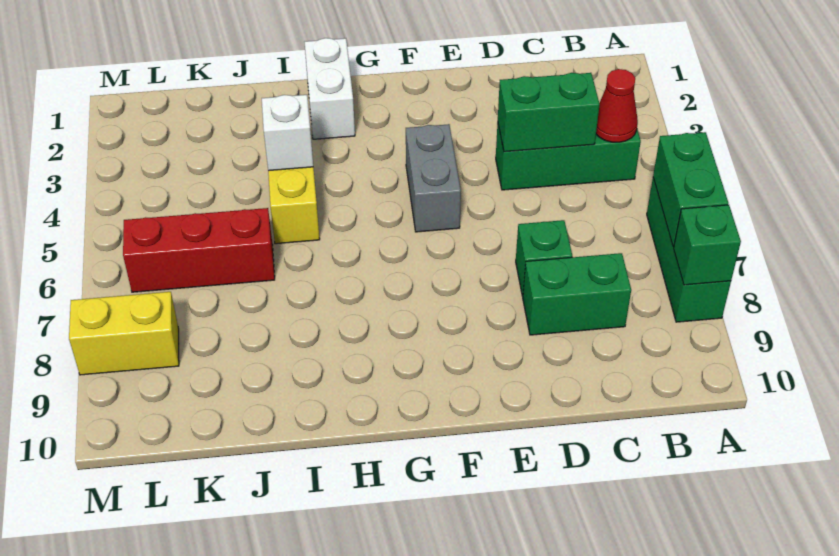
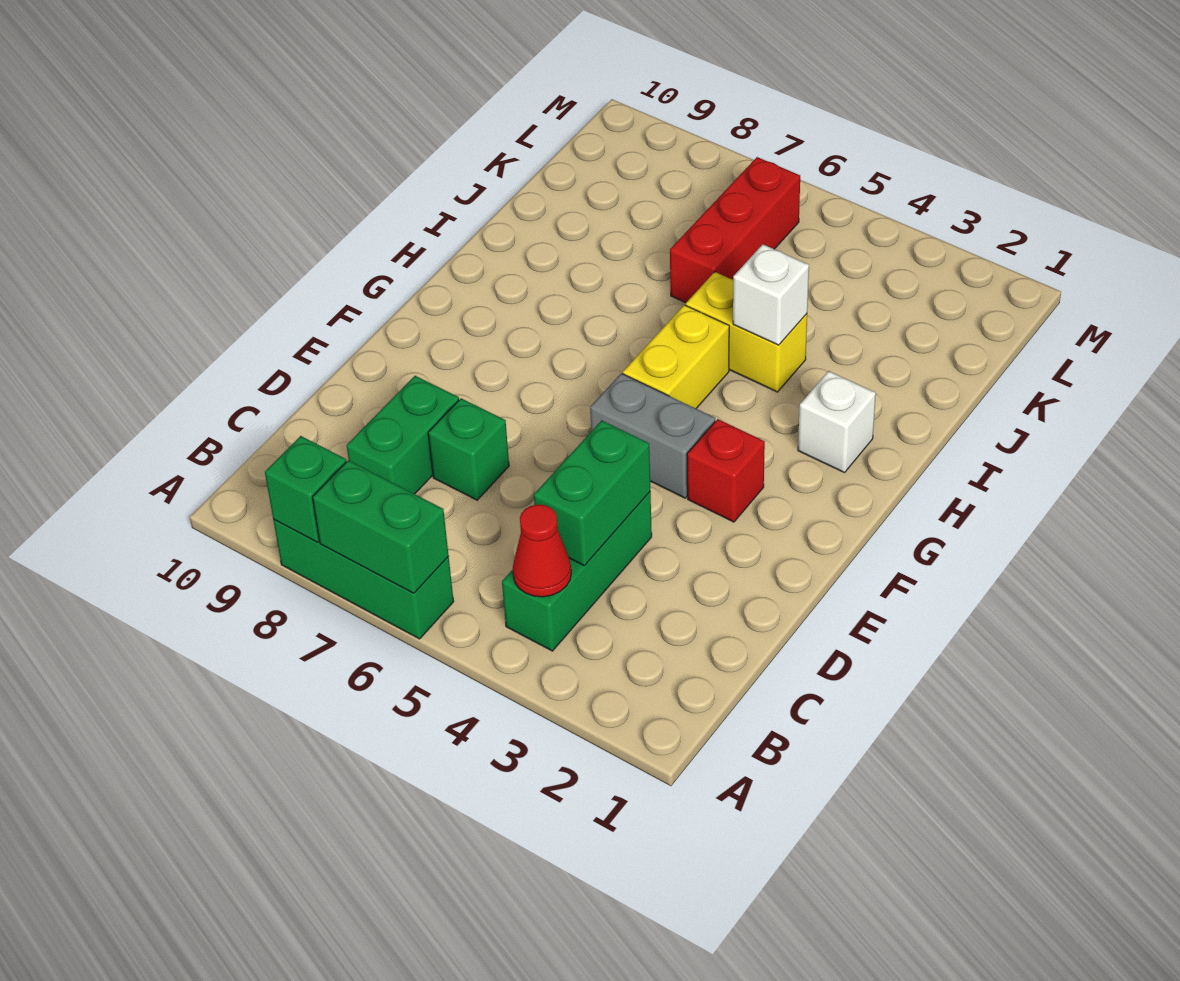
none -> red brick F3 level 1
white brick H1:H2 level 1 -> white brick H2 level 1
yellow brick L8:M8 level 1 -> yellow brick G5:H5 level 1

